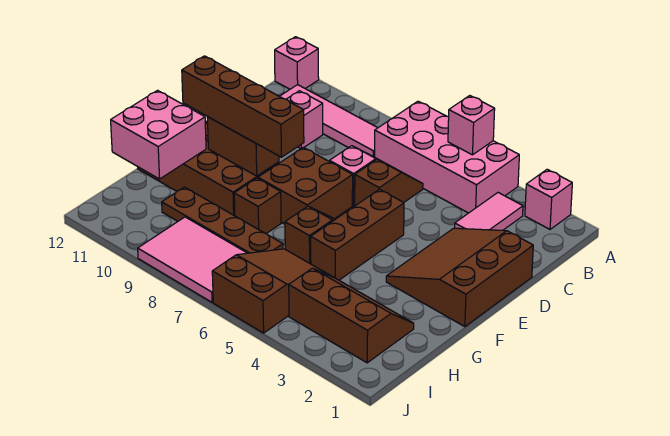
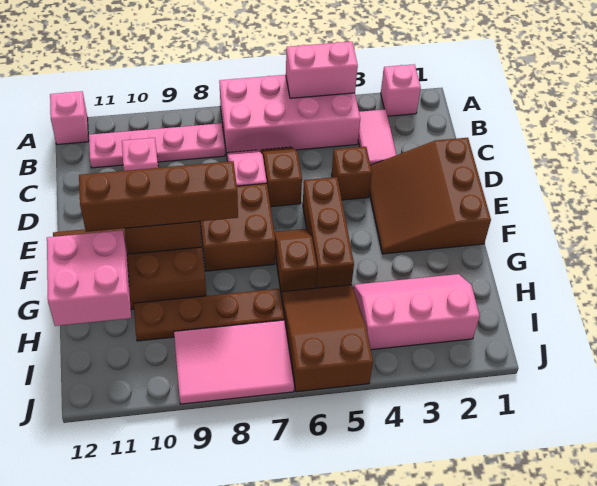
pink brick A5 level 2 -> pink brick A4:A5 level 2
pink tile B8:B11 level 1 -> pink plate B8:B11 level 1
brown brick G8 level 1 -> brown brick D4 level 1
brown slope H2:I4 level 1 top I -> pink slope H2:I4 level 1 top I

